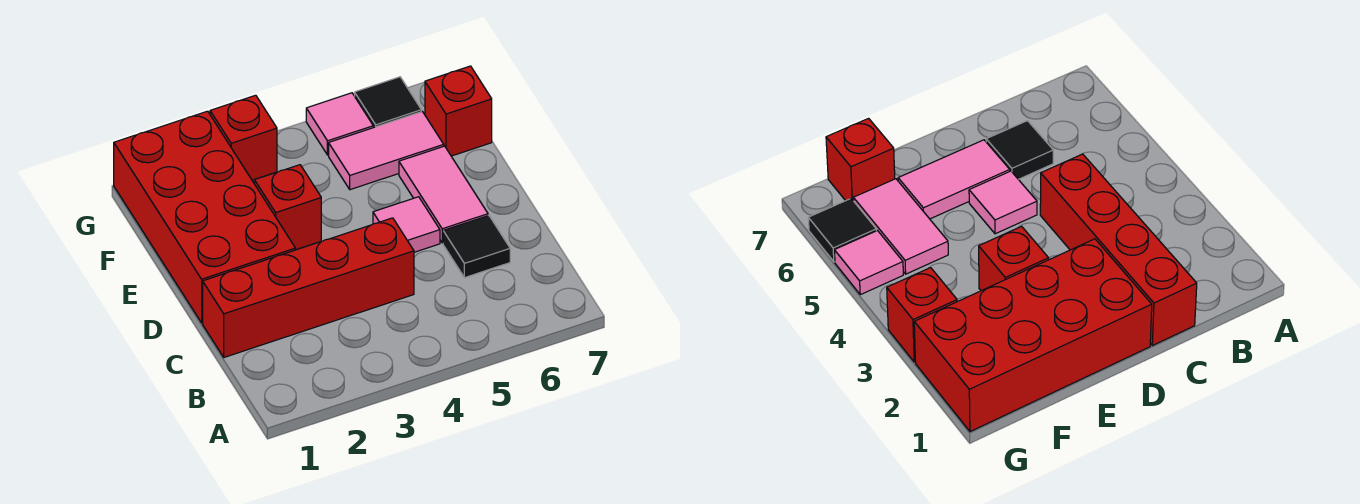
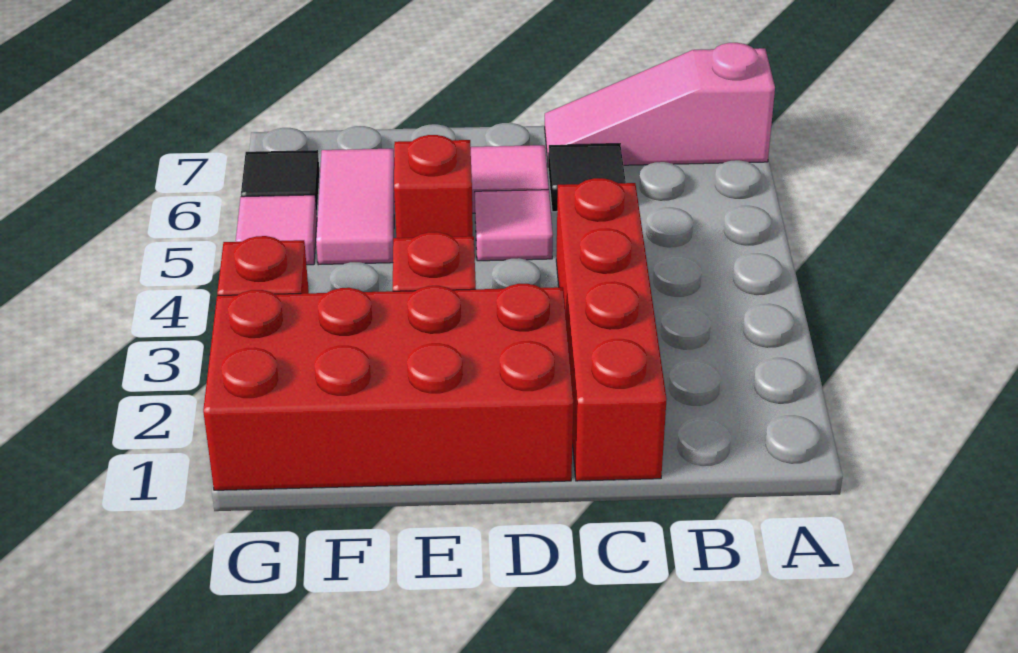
none -> pink slope A7:C7 level 1 top A
red brick F7 level 1 -> red brick E5 level 1

